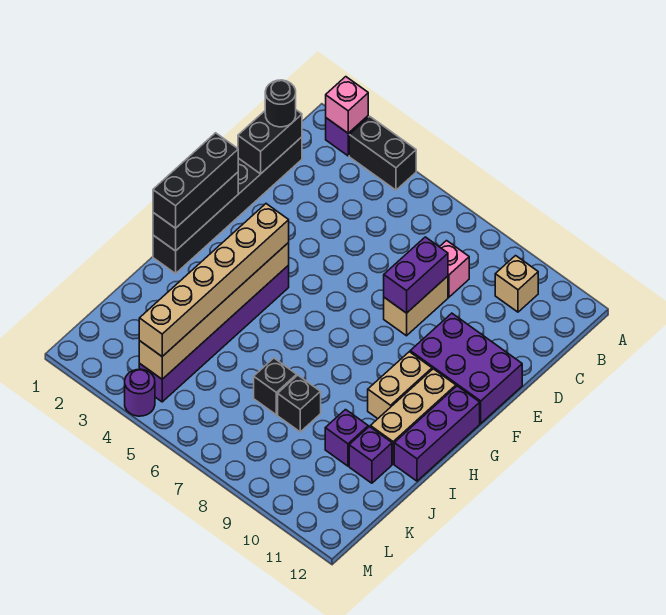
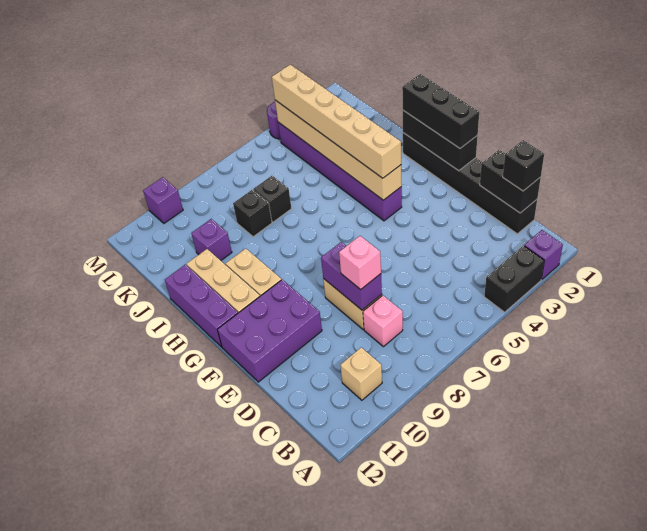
pink brick A2 level 2 -> pink brick D8 level 3
black round brick C1 level 3 -> black brick C1 level 3
purple brick J11 level 1 -> purple brick M10 level 1

